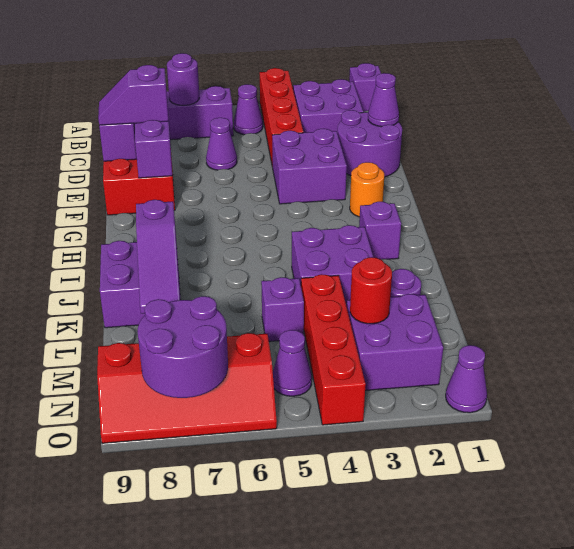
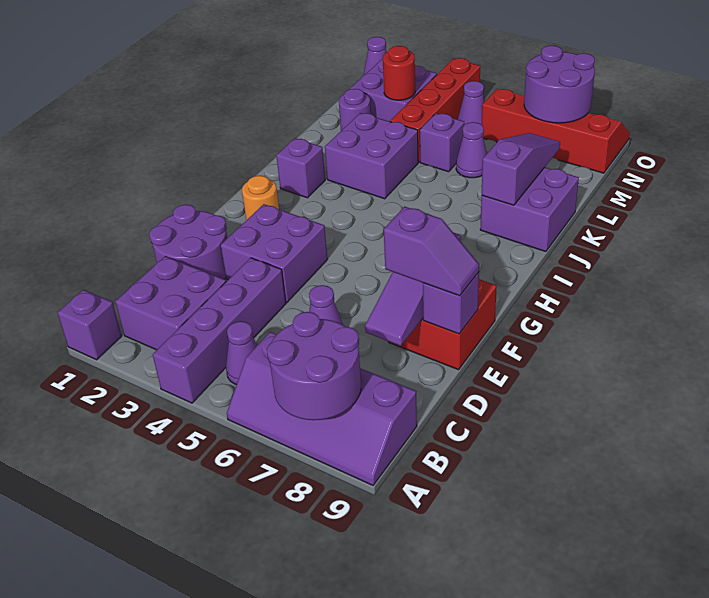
red brick A4:D4 level 1 -> purple brick A4:D4 level 1
purple round brick B7 level 2 -> purple round brick A7:B8 level 2
purple cone D1 level 2 -> purple cone L6 level 1

